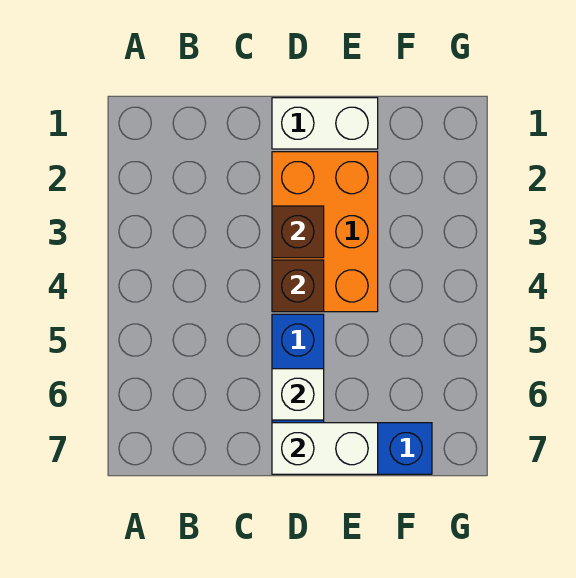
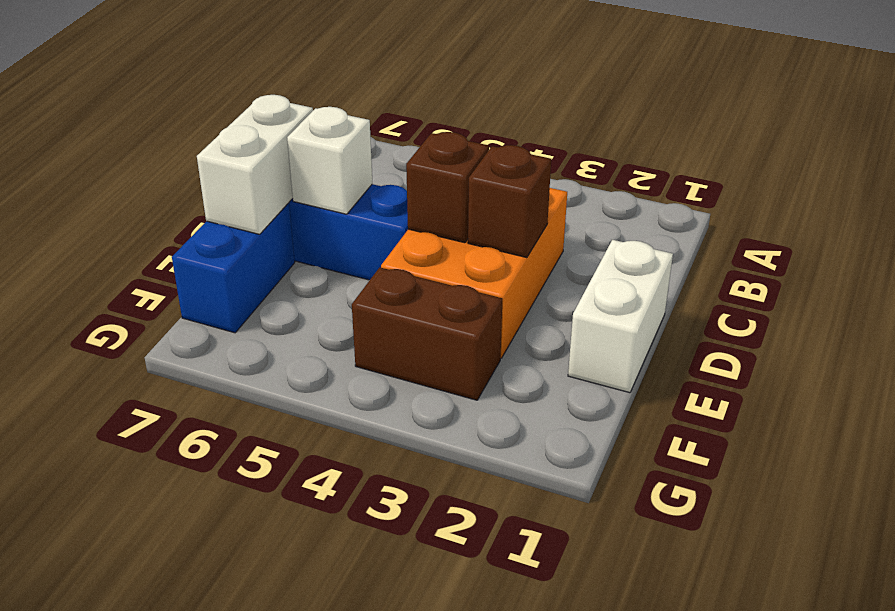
orange brick D2:E4 level 1 -> orange brick C3:E4 level 1
none -> brown brick F3:F4 level 1

